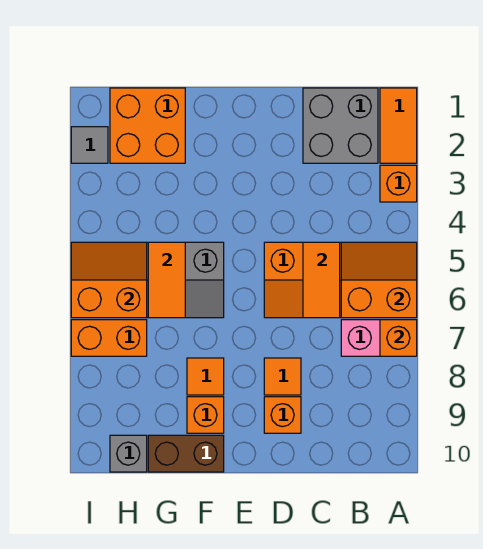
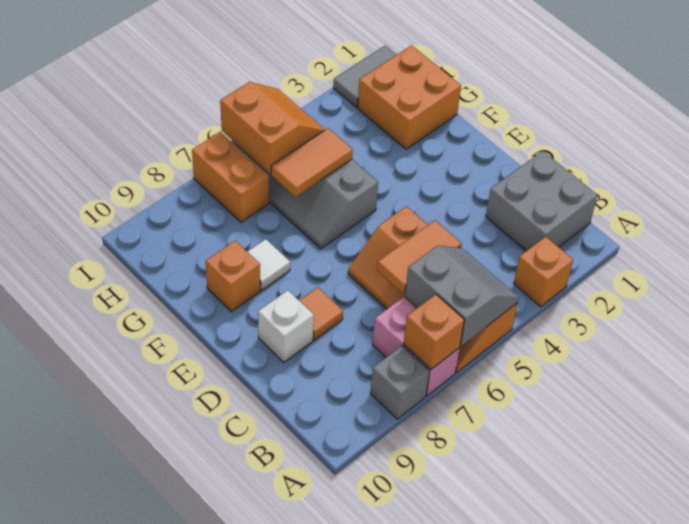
orange tile A1:A2 level 1 -> none
orange slope A5:B6 level 2 top 6 -> grey slope A5:B6 level 2 top 6
orange brick D9 level 1 -> white brick D9 level 1
orange tile F8 level 1 -> white tile F8 level 1
brown brick F10:G10 level 1 -> none
grey brick H10 level 1 -> grey brick A8 level 1
grey tile I2 level 1 -> grey tile I1:I2 level 1

